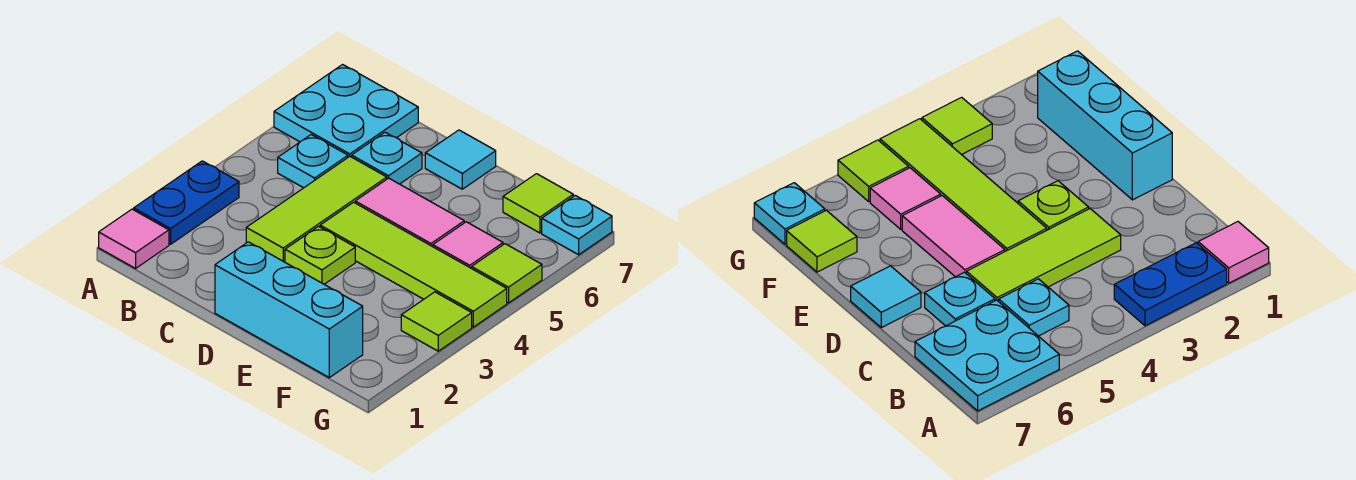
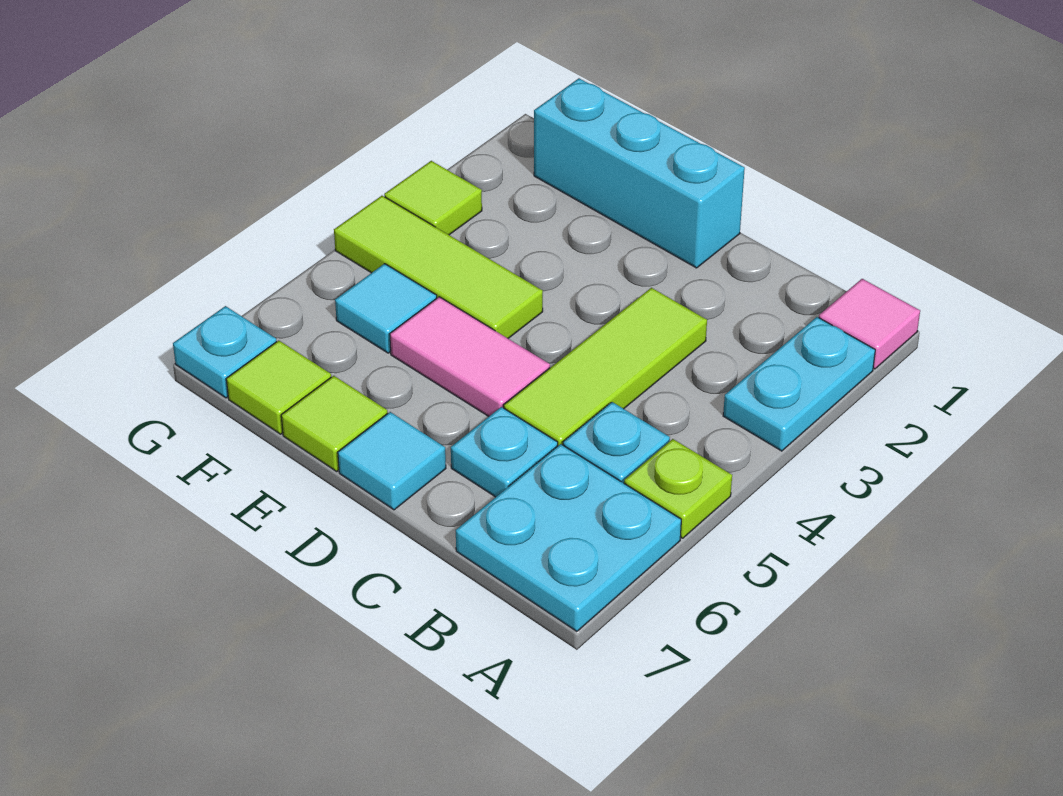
blue plate A2:A3 level 1 -> cyan plate A2:A3 level 1
lime plate D3 level 1 -> lime plate A5 level 1
lime tile D4:G4 level 1 -> lime tile E4:G4 level 1
pink tile F5 level 1 -> cyan tile F5 level 1
lime tile G5 level 1 -> lime tile E7 level 1

